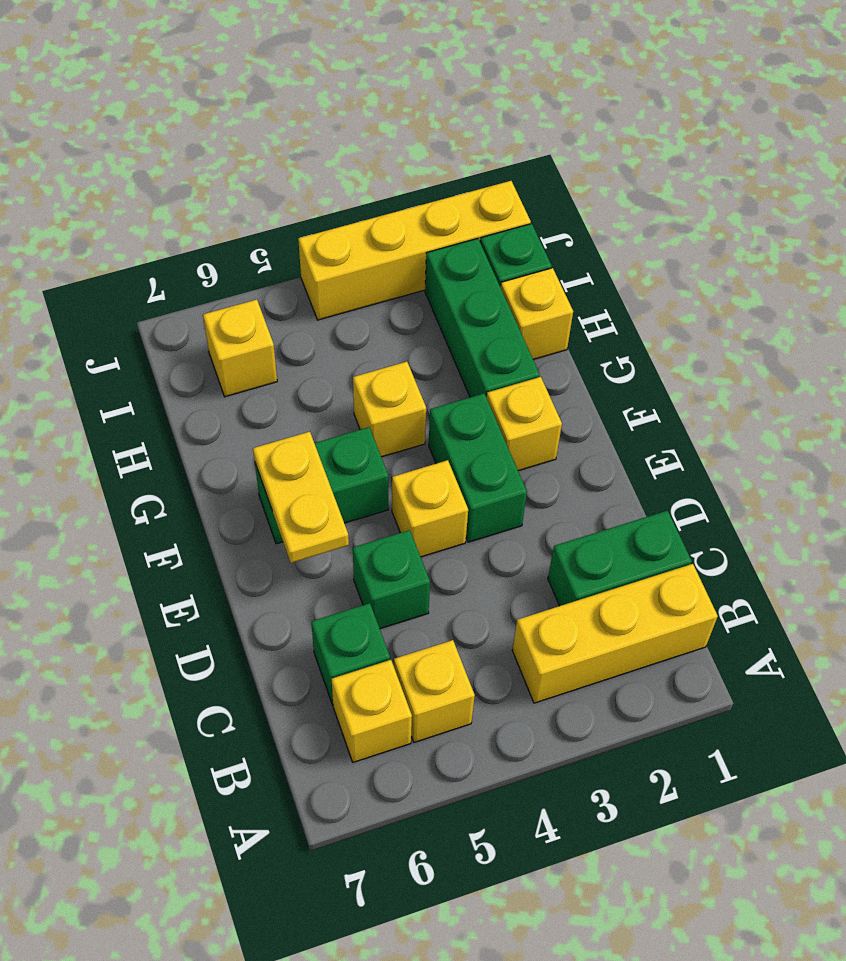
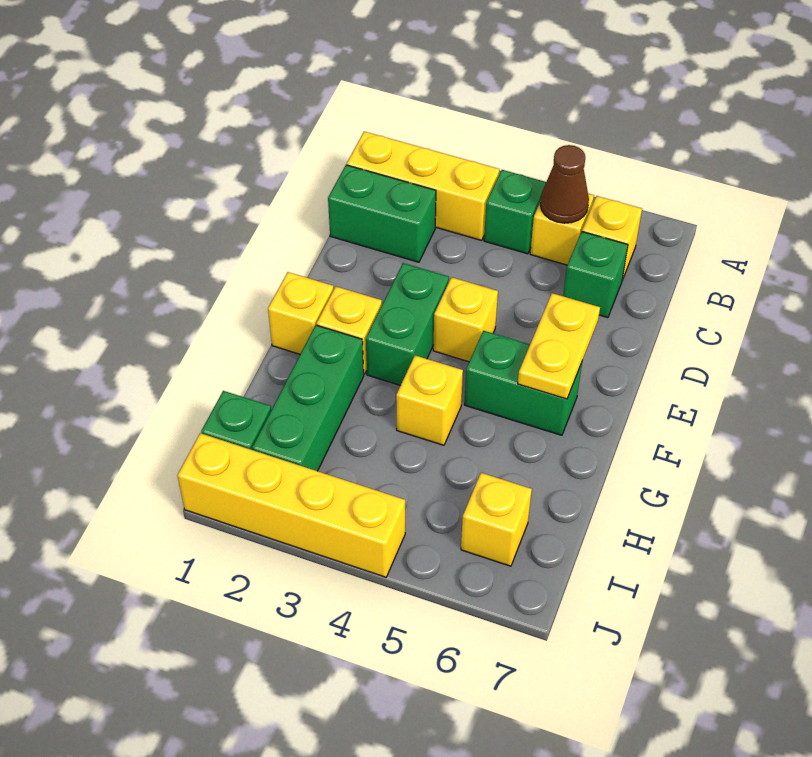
none -> brown cone B5 level 2
green brick D5 level 1 -> green brick B4 level 1
yellow brick H1 level 1 -> yellow brick F1 level 1

